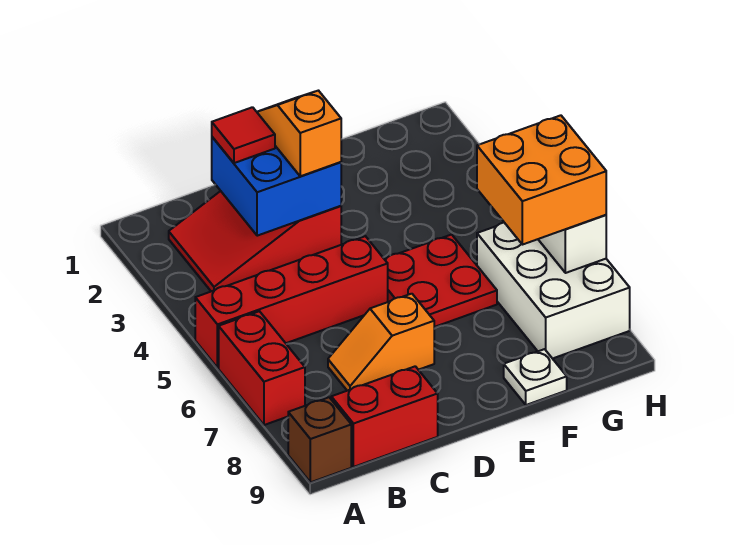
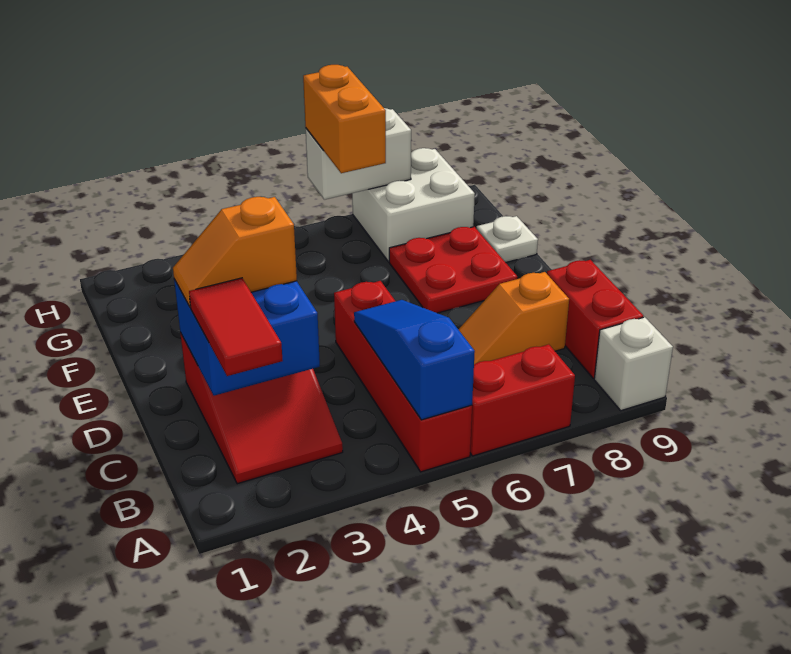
none -> blue slope A5:C5 level 2 top A
brown brick A9 level 1 -> white brick A9 level 1
red tile C2 level 3 -> red tile B2:C2 level 3
orange slope C7:D7 level 1 top D -> orange slope C7:C8 level 1 top 8
red plate E5:F6 level 1 -> red plate E7:F8 level 1
white brick G6:H8 level 1 -> white brick G7:H8 level 1
orange brick G6:H7 level 3 -> orange brick G6:H6 level 3

